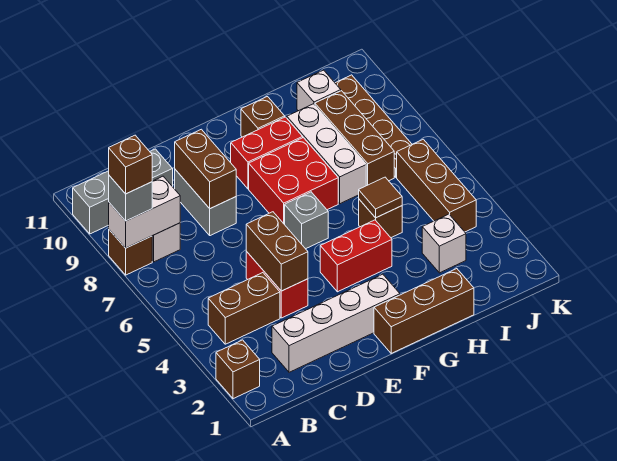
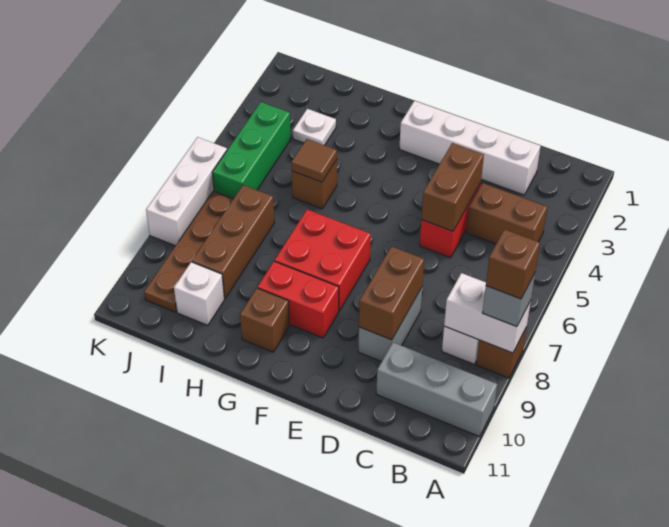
brown brick A2 level 1 -> none
brown brick F1:H1 level 1 -> none
red brick F4:G4 level 1 -> none
grey brick F6 level 1 -> none
white brick H7:H9 level 1 -> white brick K6:K8 level 1
white brick I3 level 1 -> white plate I3 level 1
brown brick J4:J6 level 1 -> green brick J4:J6 level 1

